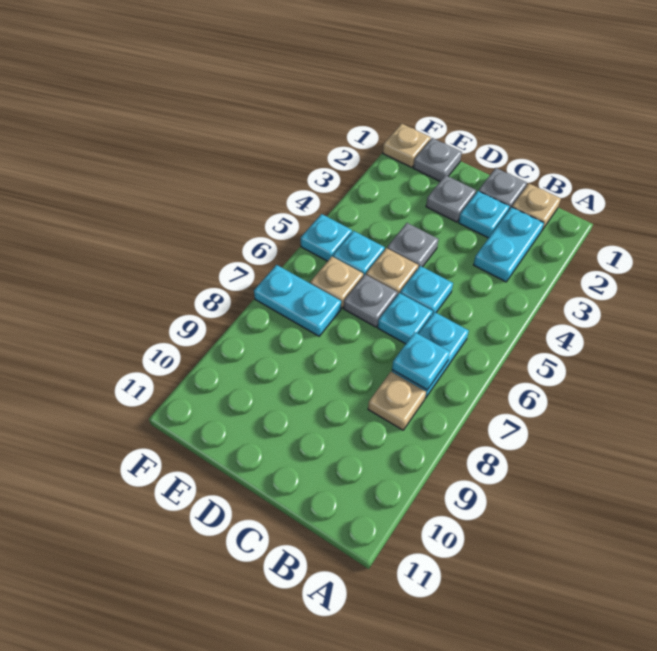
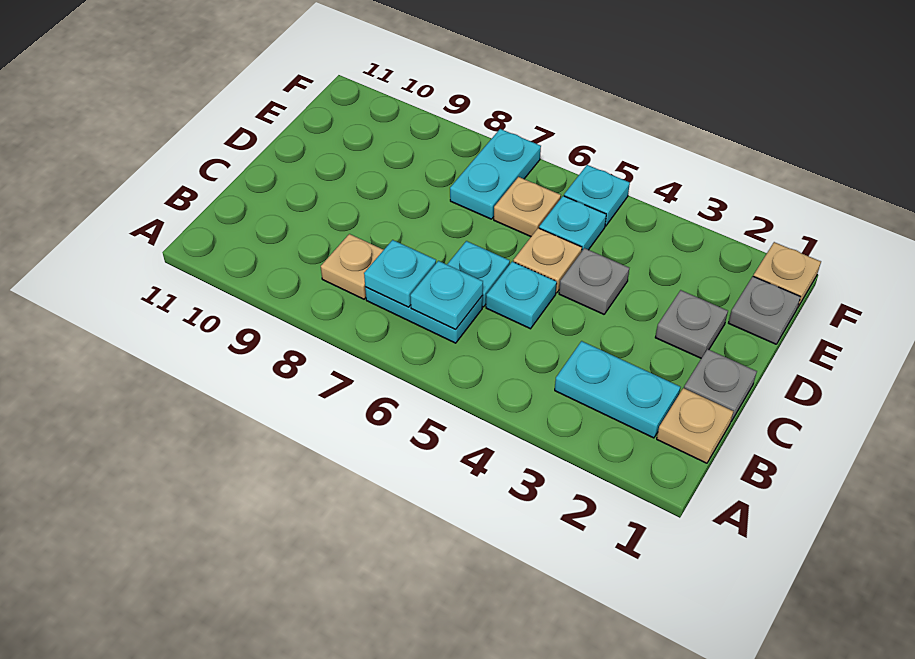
cyan plate C2 level 1 -> cyan plate B6 level 2
grey plate D6 level 1 -> none

